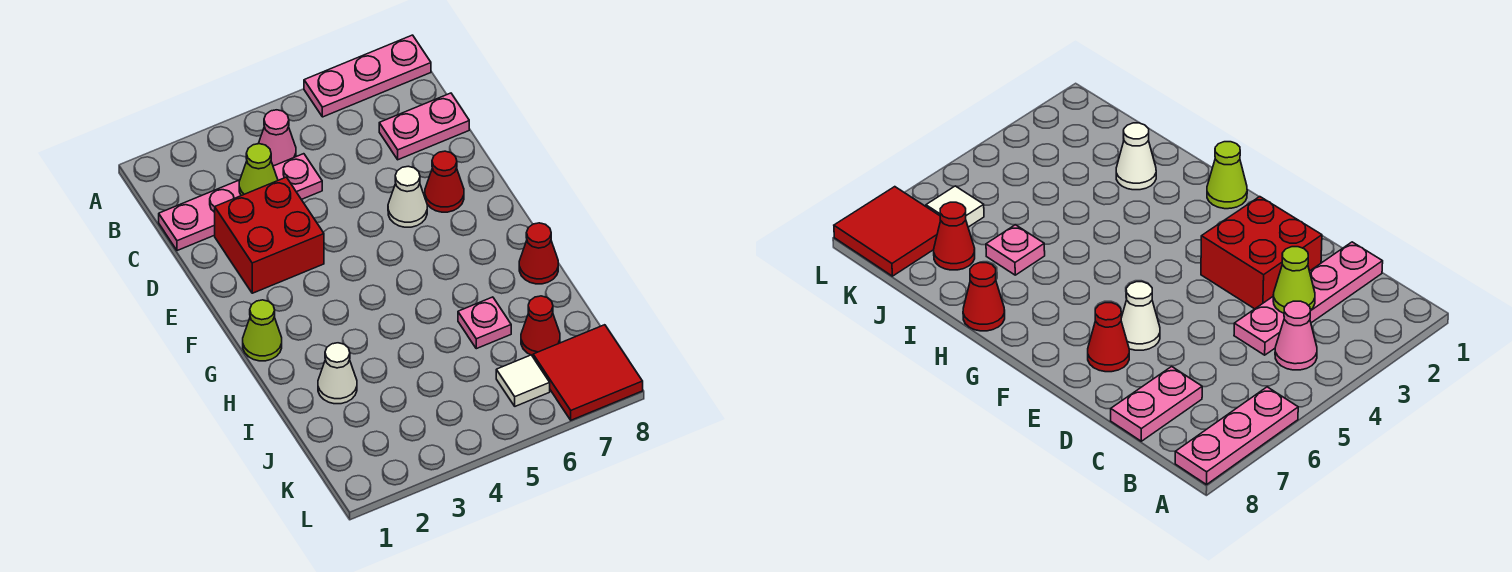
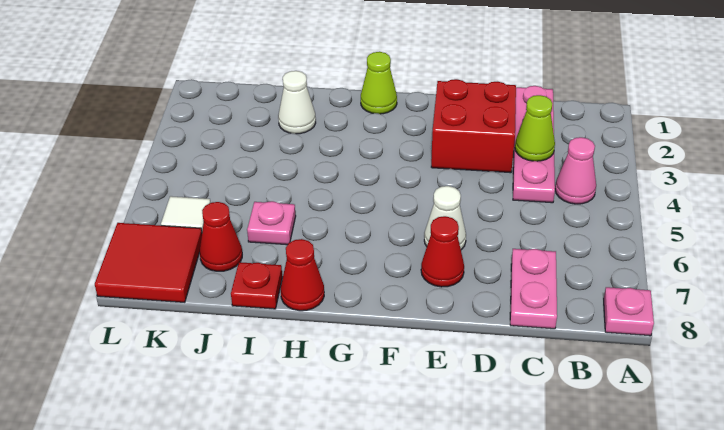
pink plate A6:A8 level 1 -> pink plate A8 level 1
none -> red plate I8 level 1

